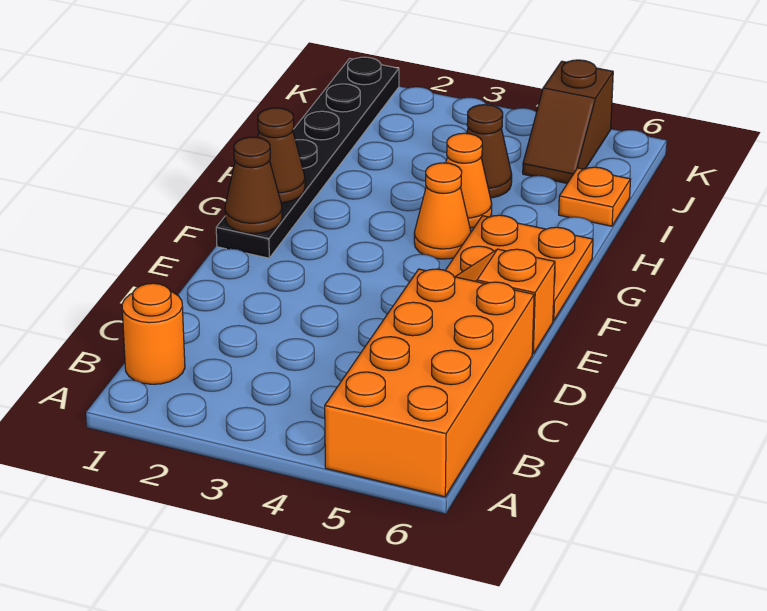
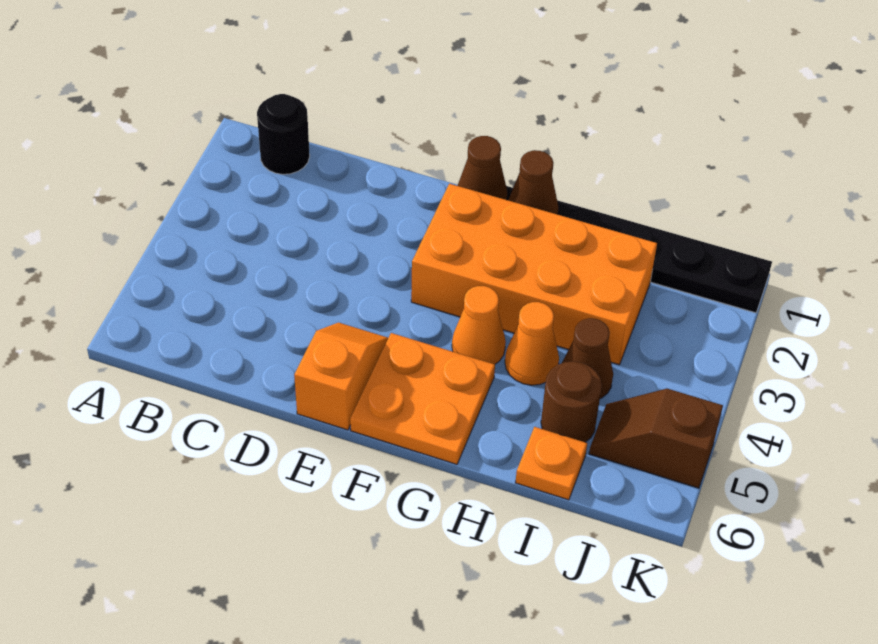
orange brick A5:D6 level 1 -> orange brick F2:I3 level 1
orange round brick B1 level 1 -> black round brick B1 level 1
none -> brown round brick I5 level 1

